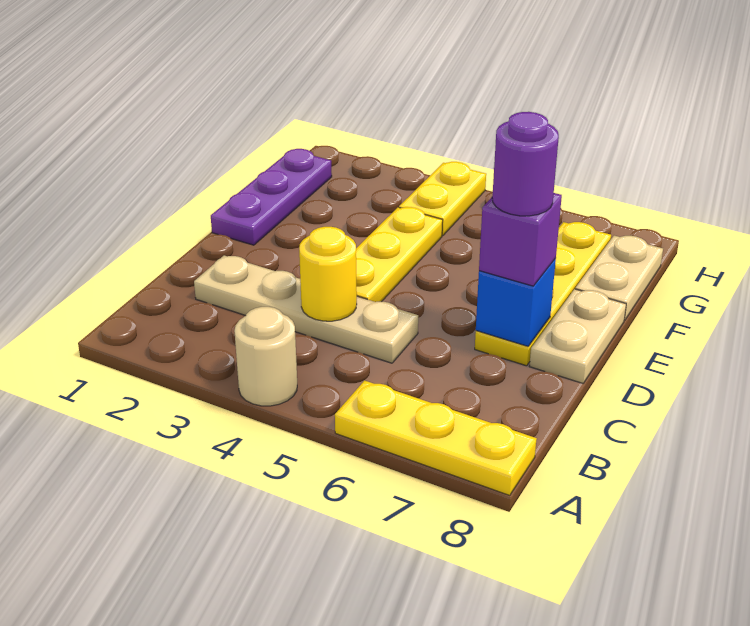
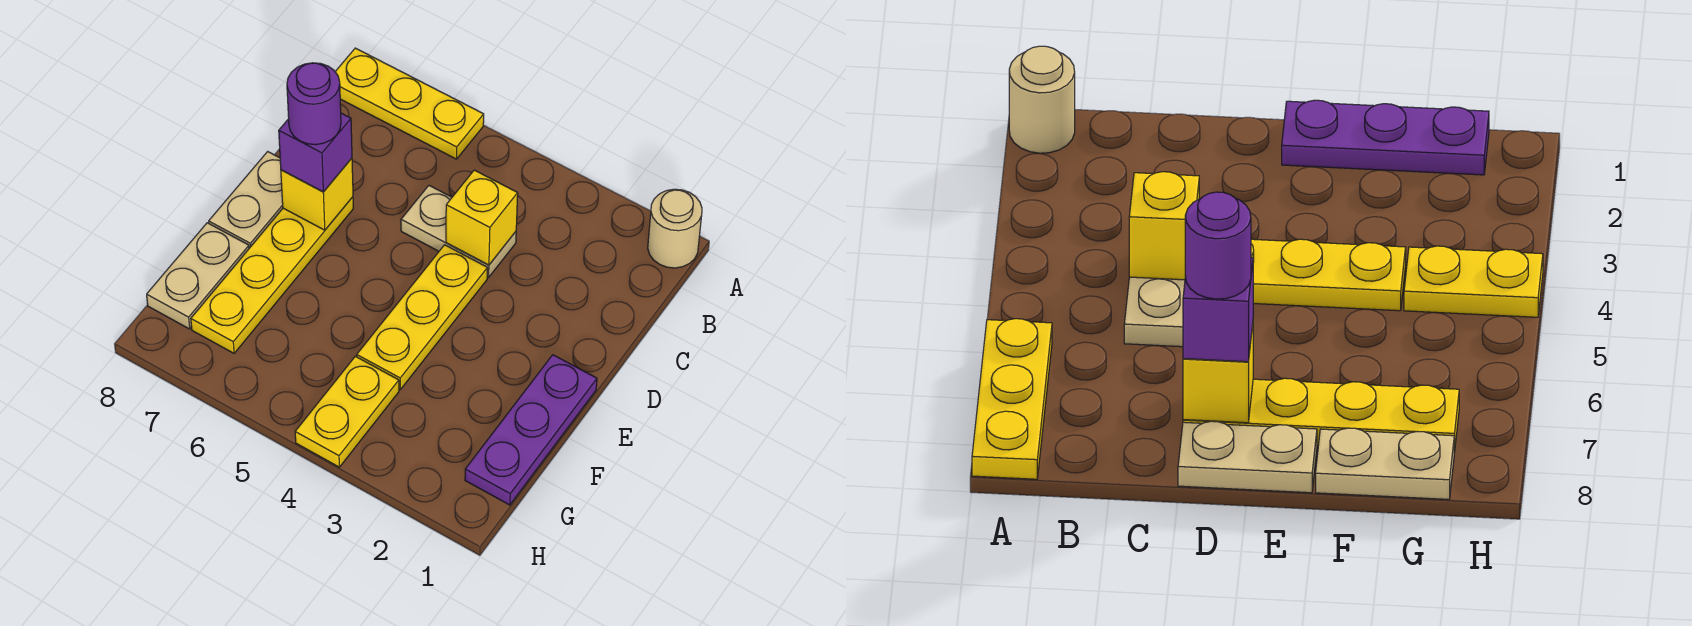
tan round brick A4 level 1 -> tan round brick A1 level 1
tan plate C2:C5 level 1 -> tan plate C4:C5 level 1
yellow round brick C4 level 2 -> yellow brick C4 level 2
blue brick D7 level 2 -> yellow brick D7 level 2

